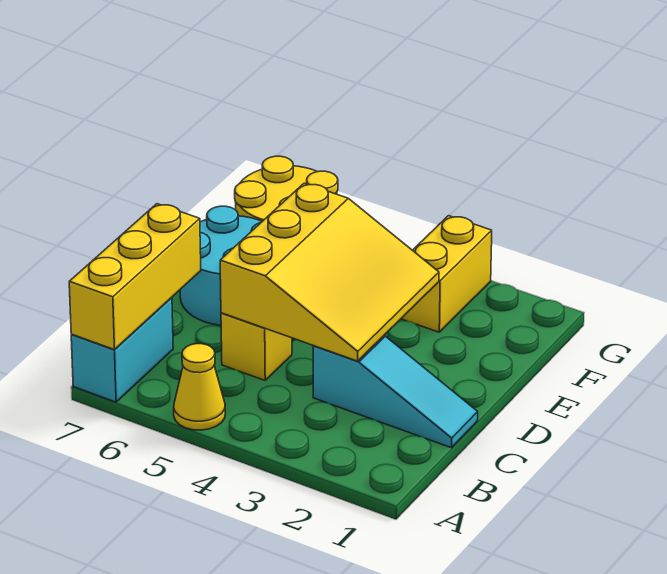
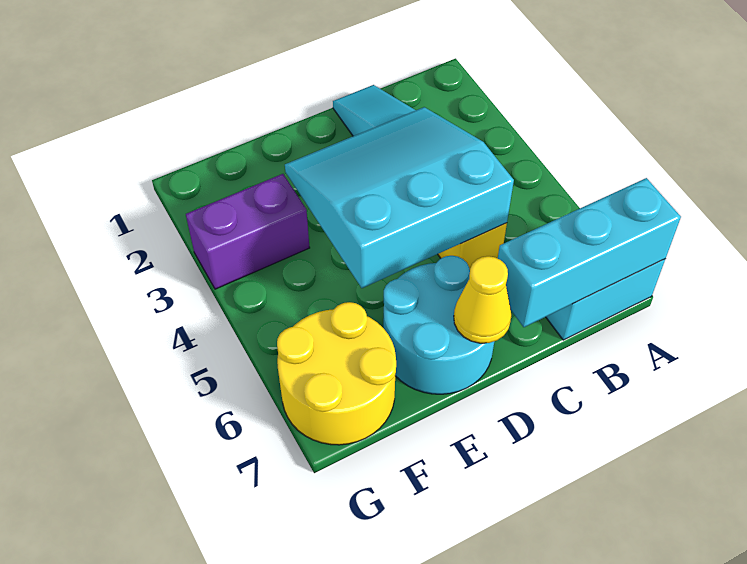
yellow cone A5 level 1 -> yellow cone D7 level 2
yellow brick A7:C7 level 2 -> cyan brick A7:C7 level 2
yellow slope C3:E5 level 2 top 5 -> cyan slope C3:E5 level 2 top 5
yellow brick F3:G3 level 1 -> purple brick F3:G3 level 1

